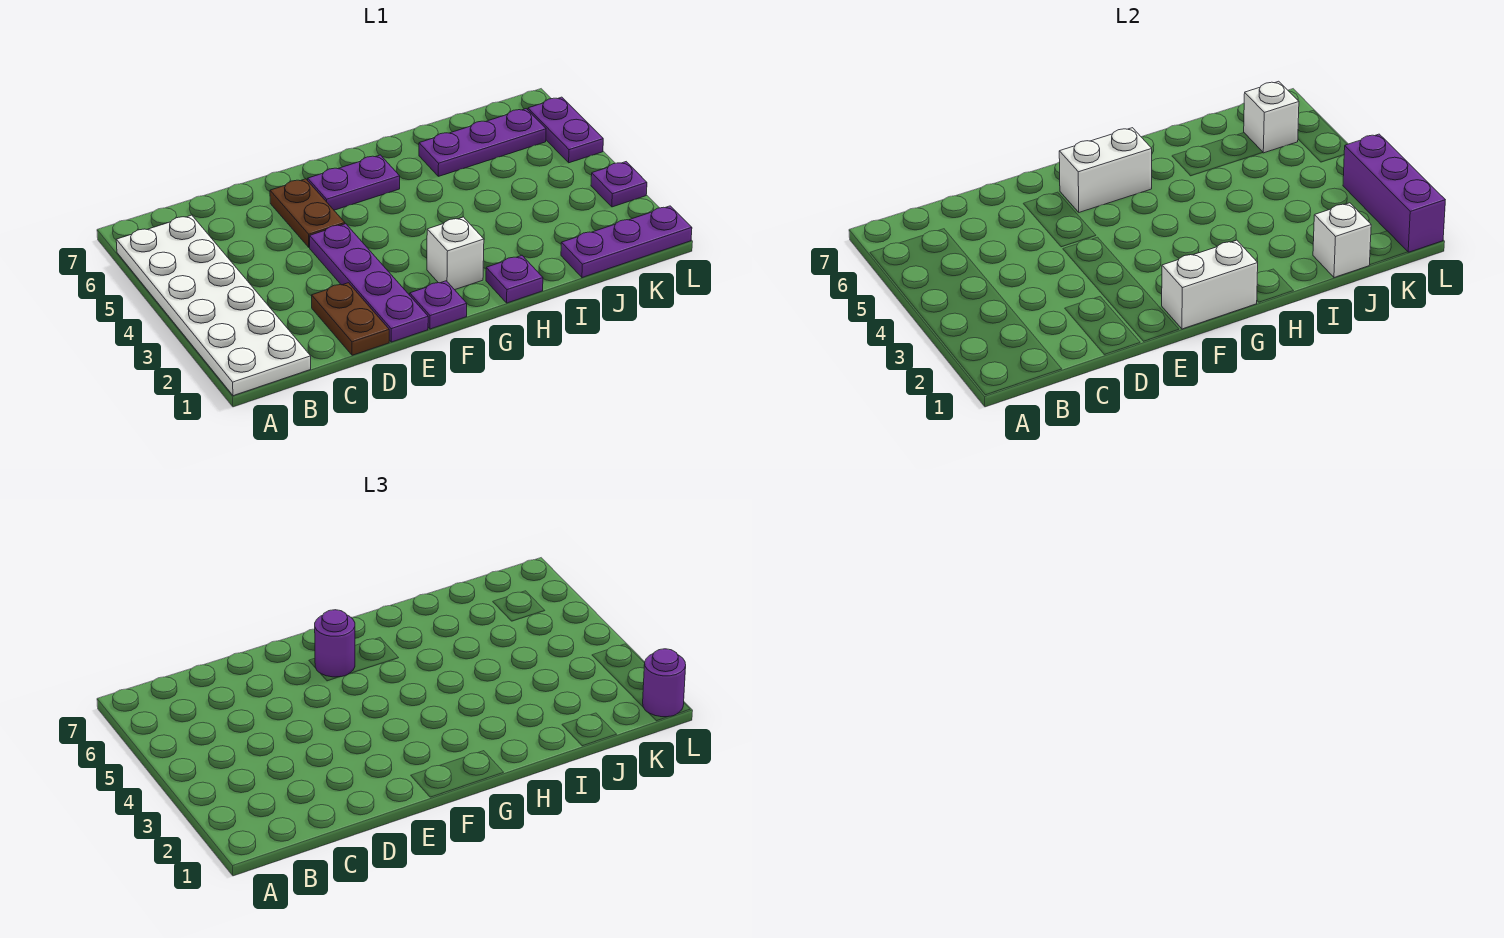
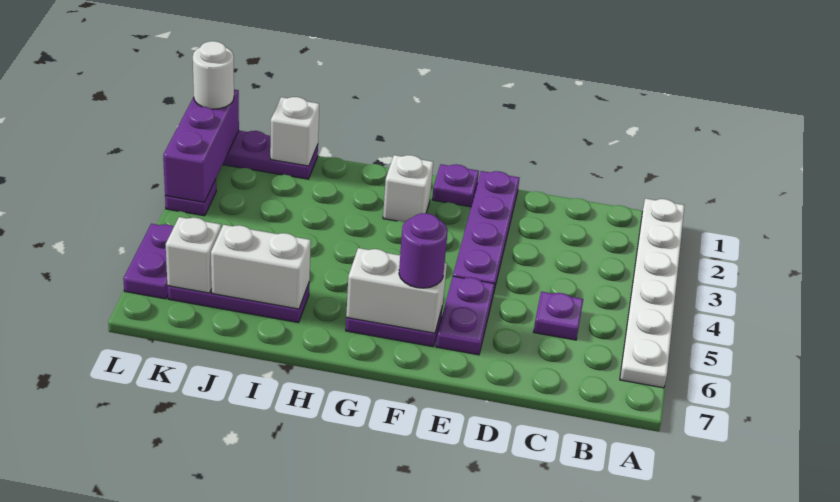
white plate A1:B6 level 1 -> white plate A1:A6 level 1
brown plate D1:D2 level 1 -> none
brown plate E5:E6 level 1 -> purple plate E5:E6 level 1
white brick F1:G1 level 2 -> white brick I6:J6 level 2
purple plate H1 level 1 -> purple plate C5 level 1
purple round brick L1 level 3 -> white round brick L1 level 3

